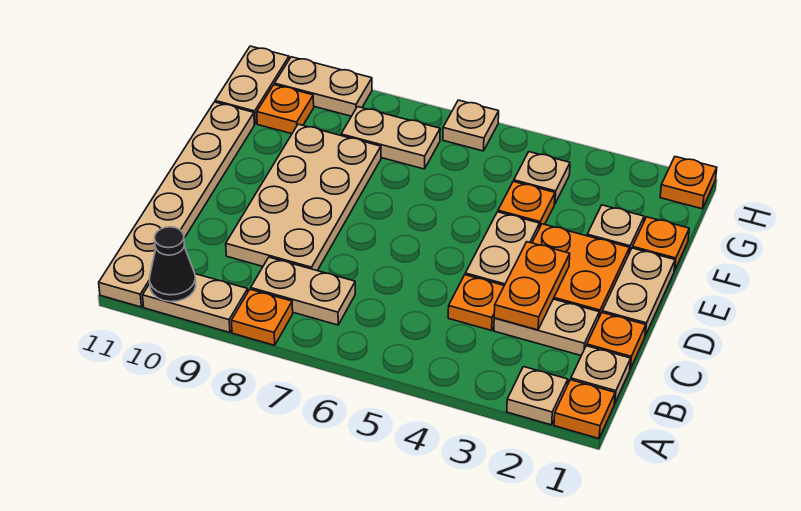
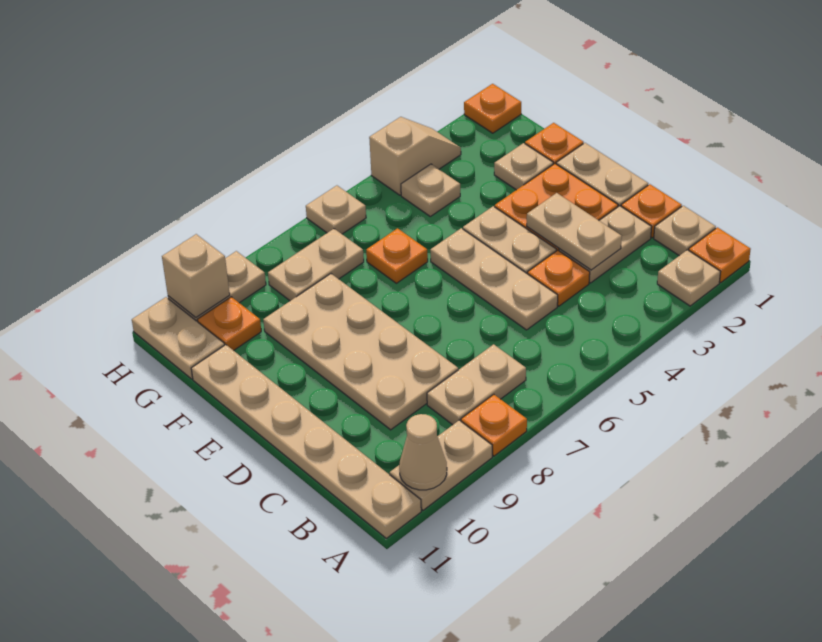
black cone A10 level 2 -> tan cone A10 level 2
orange plate C3:D3 level 2 -> tan plate C3:D3 level 2
none -> tan plate C5:E5 level 1
orange plate F4 level 1 -> orange plate F6 level 1
none -> tan slope H3:H4 level 1 top 4
none -> tan brick H10 level 2

